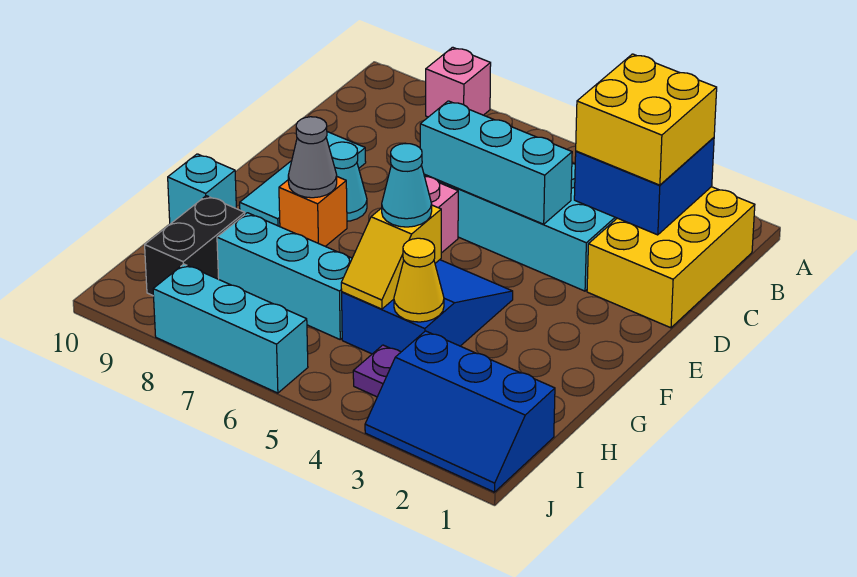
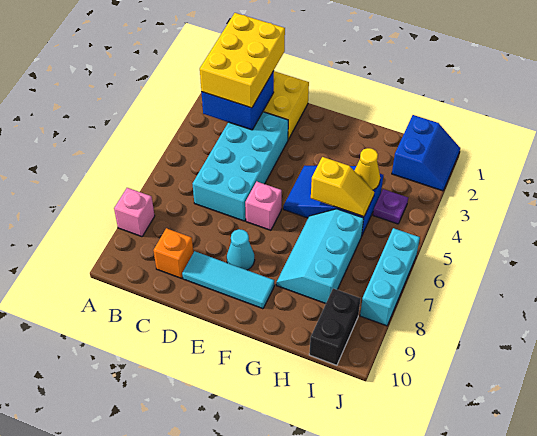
yellow brick B2:C3 level 3 -> yellow brick B1:C3 level 3
cyan brick D4:D6 level 2 -> none
orange brick F8 level 1 -> orange brick C9 level 1
grey cone F8 level 2 -> none
cyan cone G5 level 3 -> none
cyan brick G10 level 1 -> none
black brick H9:I9 level 1 -> black brick I9:I10 level 1
blue slope I1:J3 level 1 top I -> blue slope I1:J2 level 1 top I

